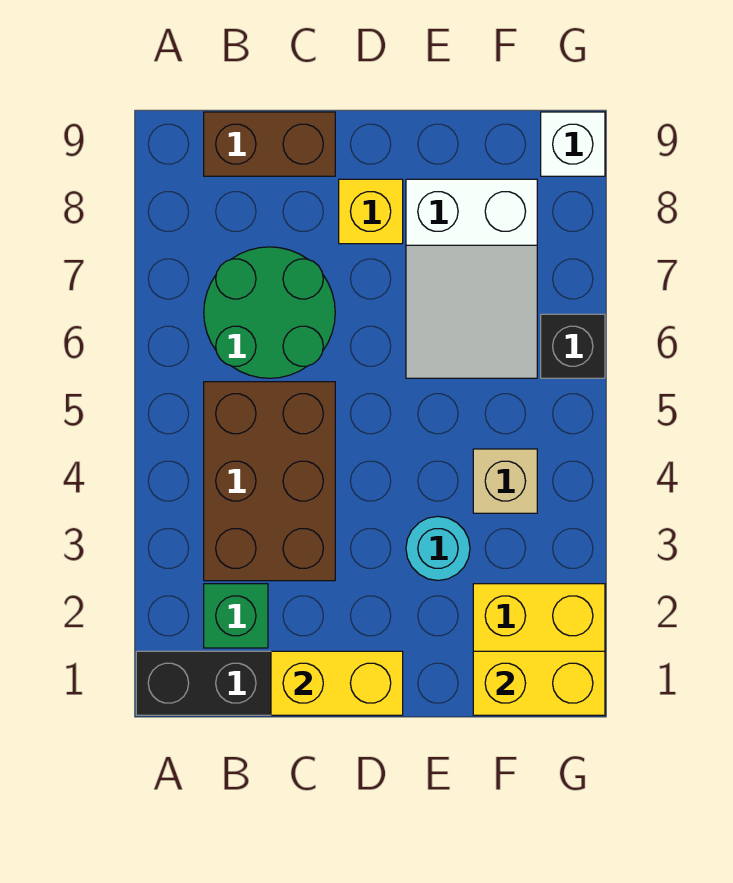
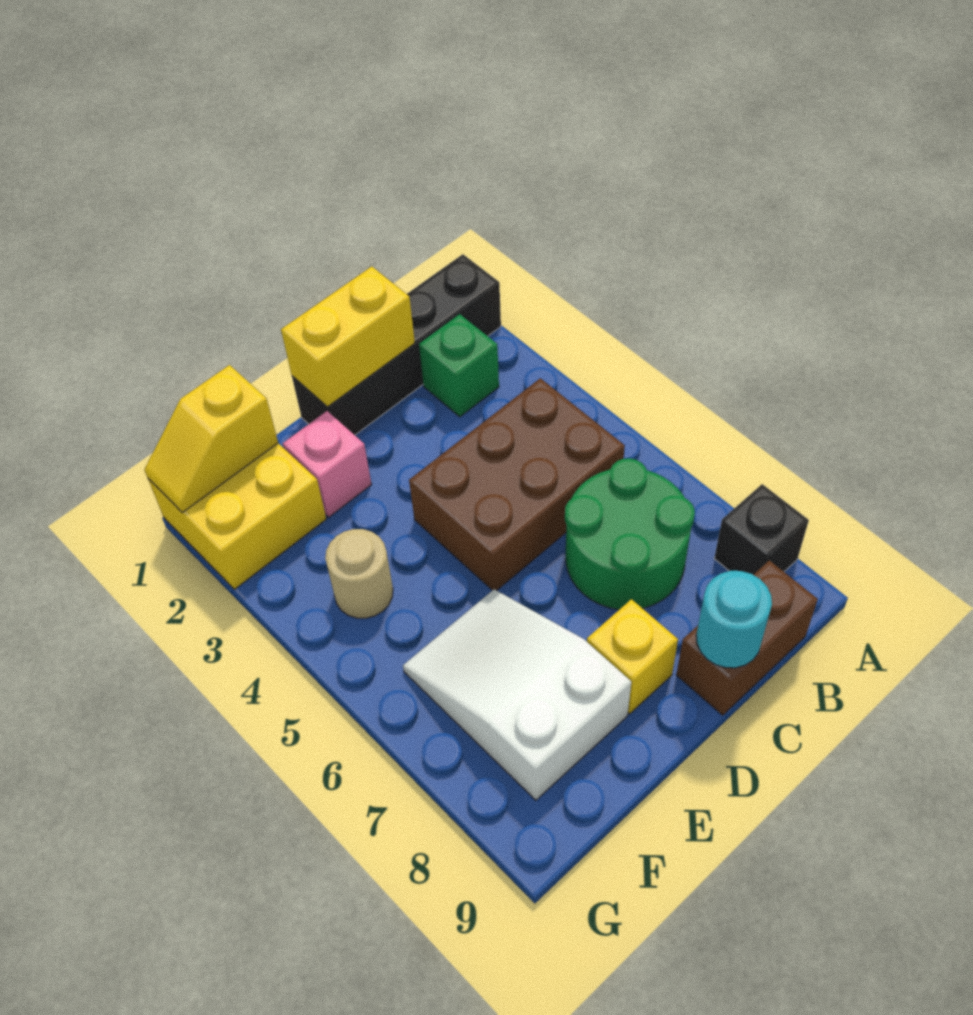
brown brick B3:C5 level 1 -> brown brick B4:D5 level 1
none -> pink brick E2 level 1
cyan round brick E3 level 1 -> cyan round brick C9 level 2
yellow brick F1:G1 level 2 -> yellow slope F1:G1 level 2 top F
tan brick F4 level 1 -> tan round brick F4 level 1
black brick G6 level 1 -> black brick A8 level 1
white brick G9 level 1 -> none

